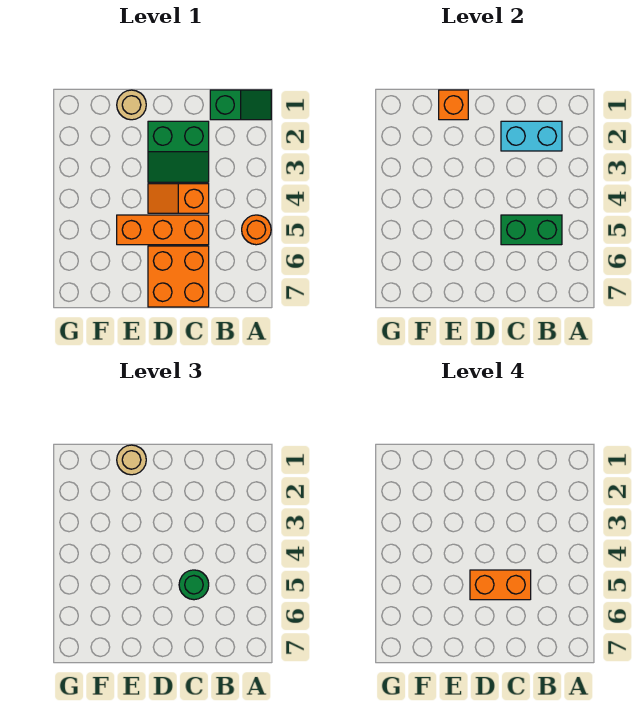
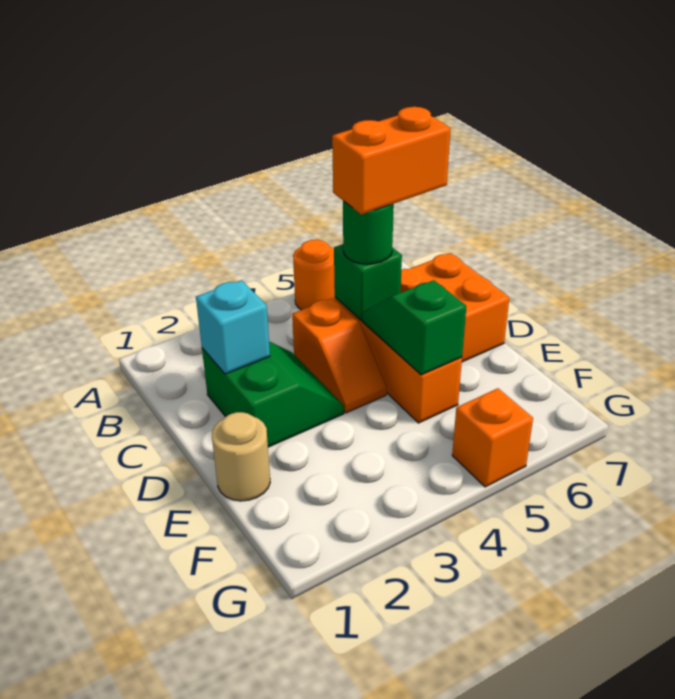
green slope A1:B1 level 1 top B -> green slope D5:E5 level 2 top E
cyan brick B2:C2 level 2 -> cyan brick C2 level 2
green brick B5:C5 level 2 -> green brick C5 level 2
orange brick C5:D5 level 4 -> orange brick C5:C6 level 4
orange brick E1 level 2 -> orange brick G5 level 1
tan round brick E1 level 3 -> none

